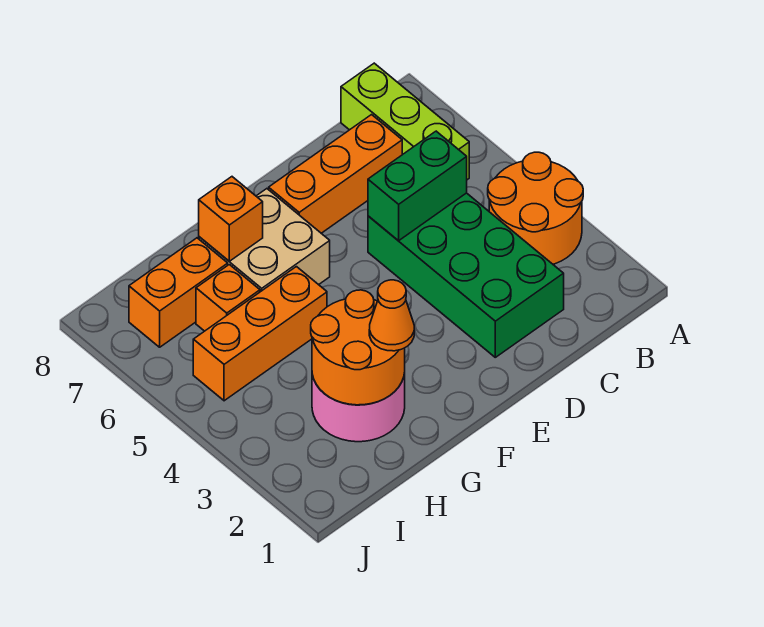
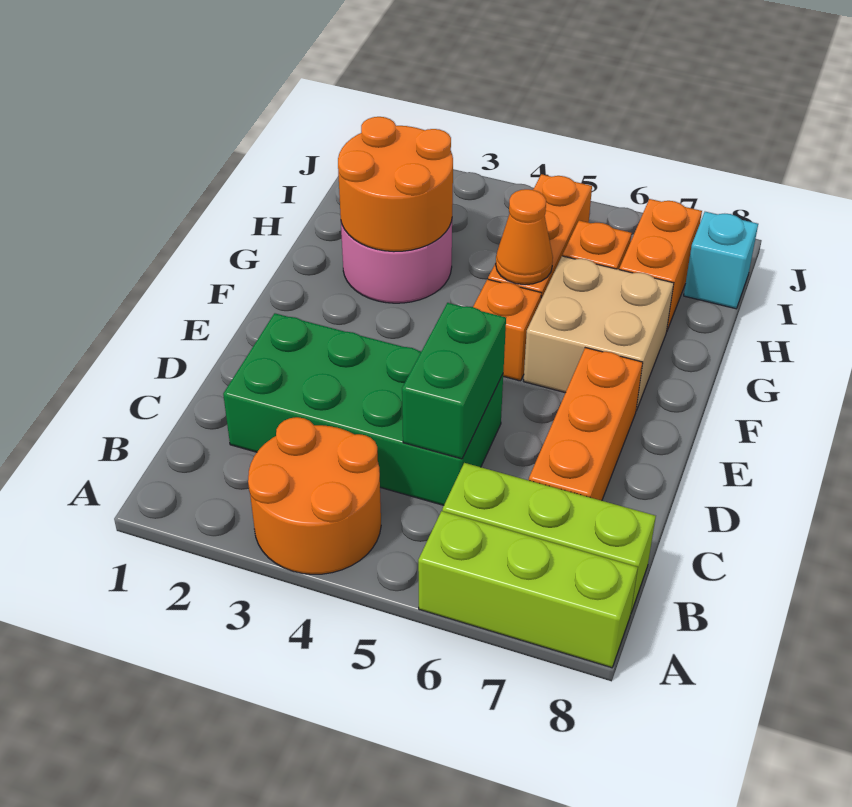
none -> lime brick A6:A8 level 1
orange cone G2 level 3 -> orange cone G5 level 2
orange brick G7 level 2 -> orange brick F5 level 1
none -> cyan brick I8 level 1

